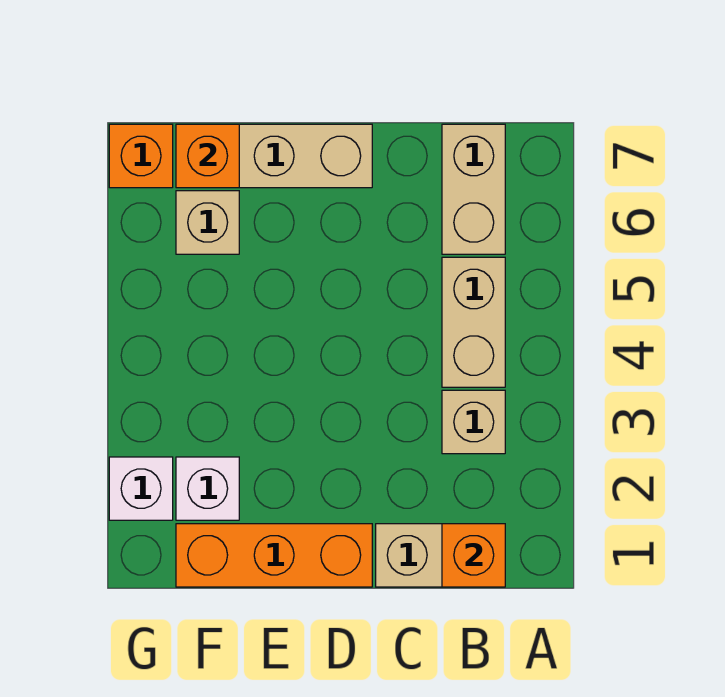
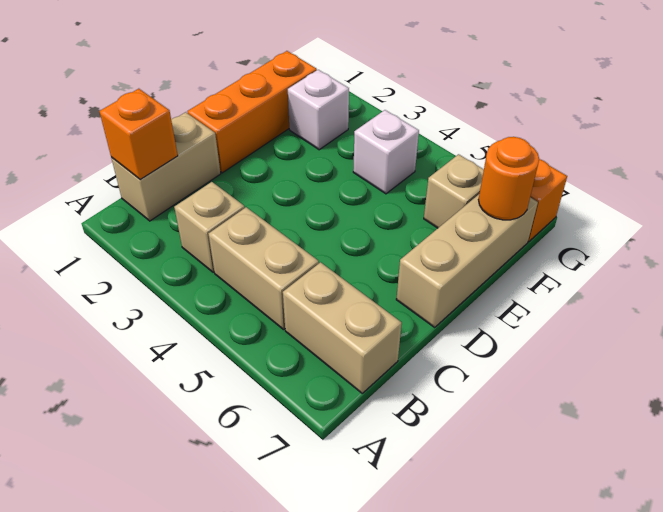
orange brick F7 level 2 -> orange round brick F7 level 2
white brick G2 level 1 -> white brick F4 level 1

